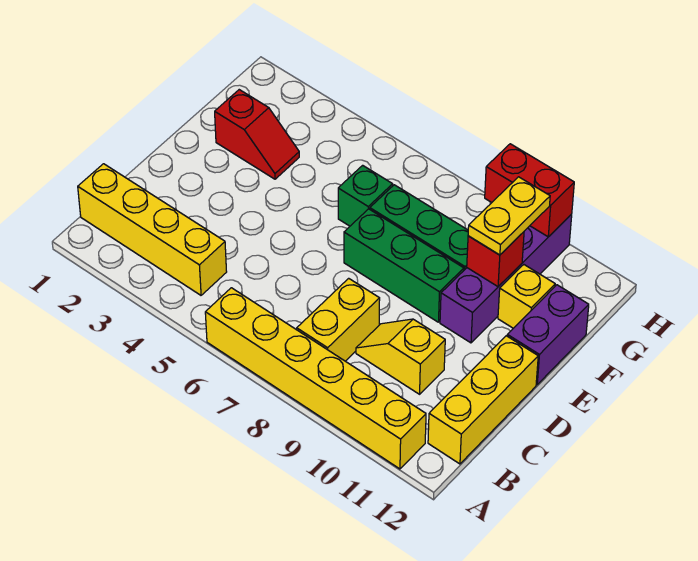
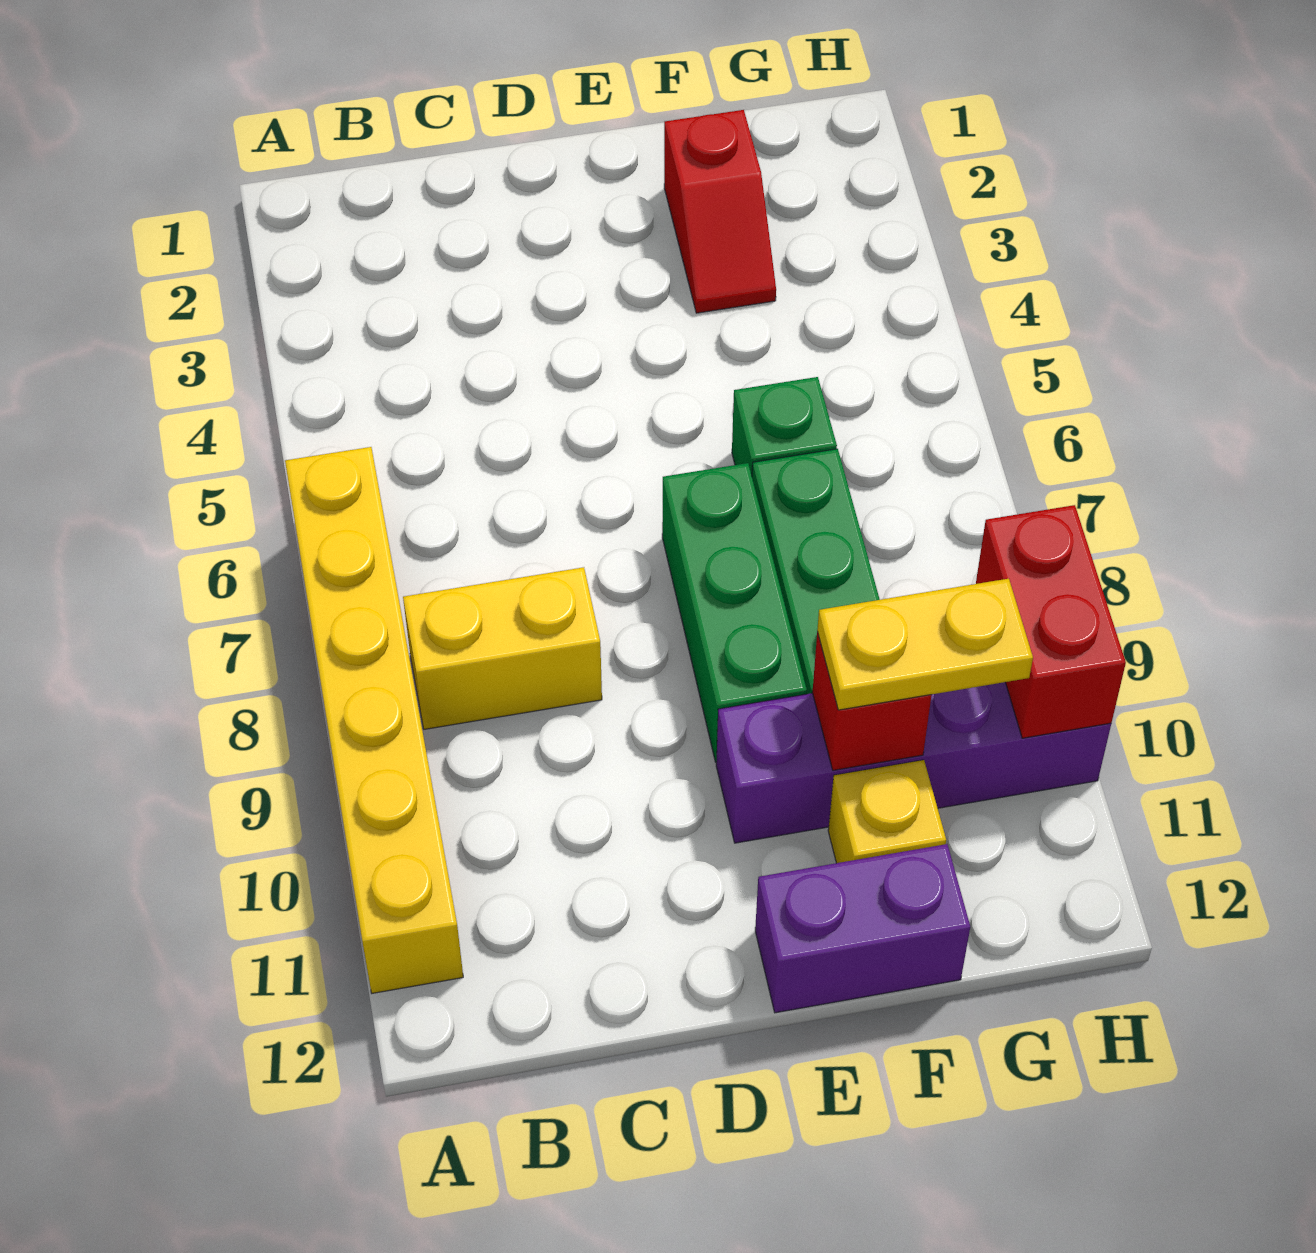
yellow brick B1:B4 level 1 -> none
yellow brick B12:D12 level 1 -> none
yellow slope C9:C10 level 1 top 10 -> none

